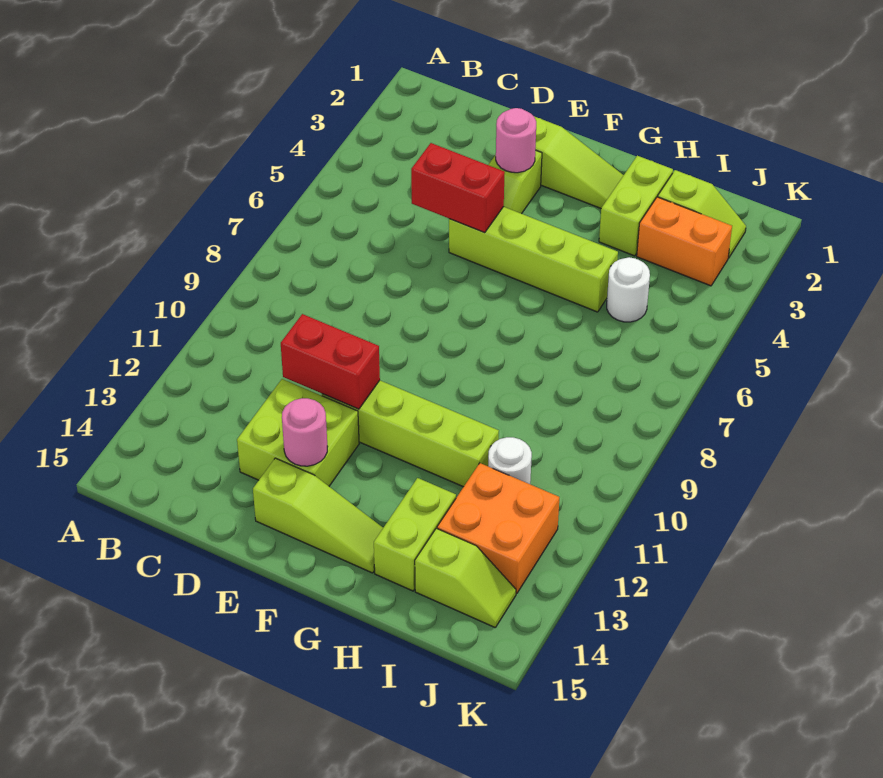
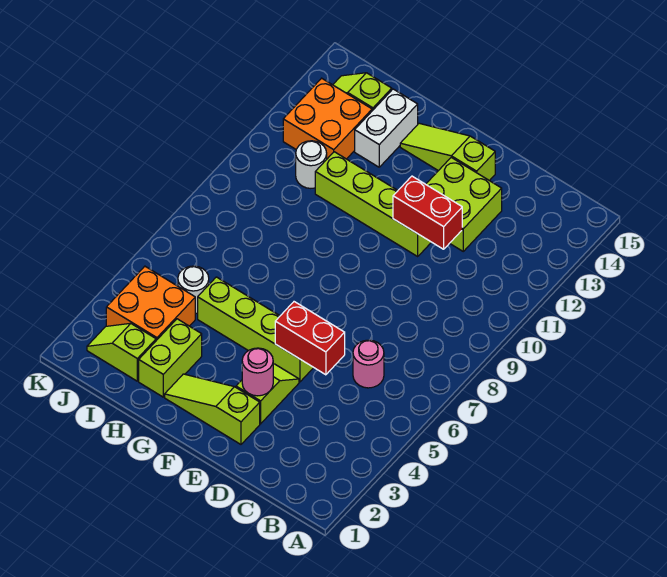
pink round brick E13 level 2 -> pink round brick C6 level 1
lime brick H13:H14 level 1 -> white brick H13:H14 level 1
orange brick I3:J3 level 1 -> orange brick I3:J4 level 1

